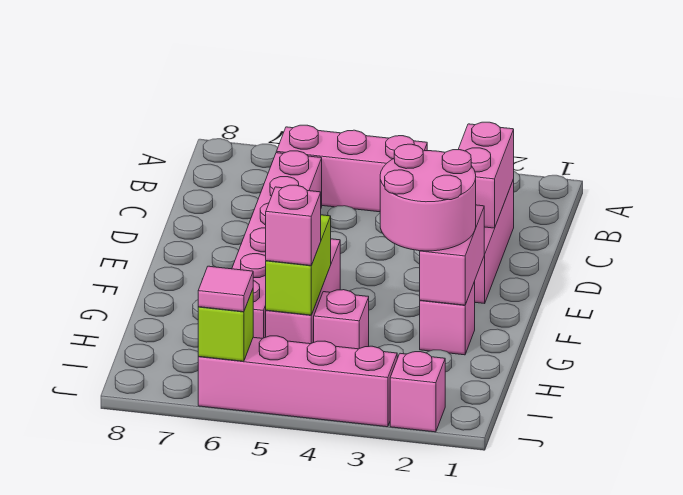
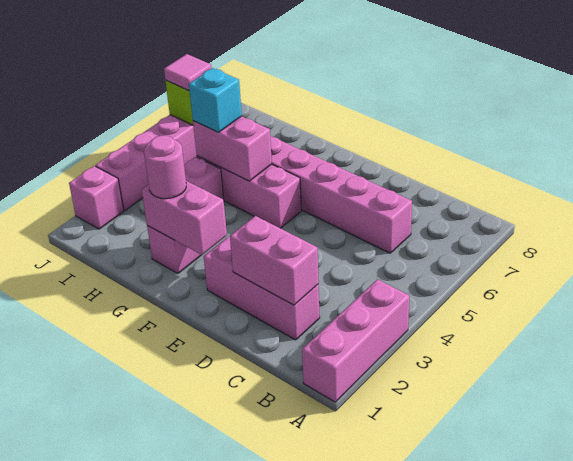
pink brick B4:B6 level 1 -> pink brick A1:A3 level 1
pink round brick F2:G3 level 3 -> pink round brick G2 level 3
lime brick G5:H5 level 2 -> pink brick G5:H5 level 2
pink brick H5 level 3 -> cyan brick H5 level 3

